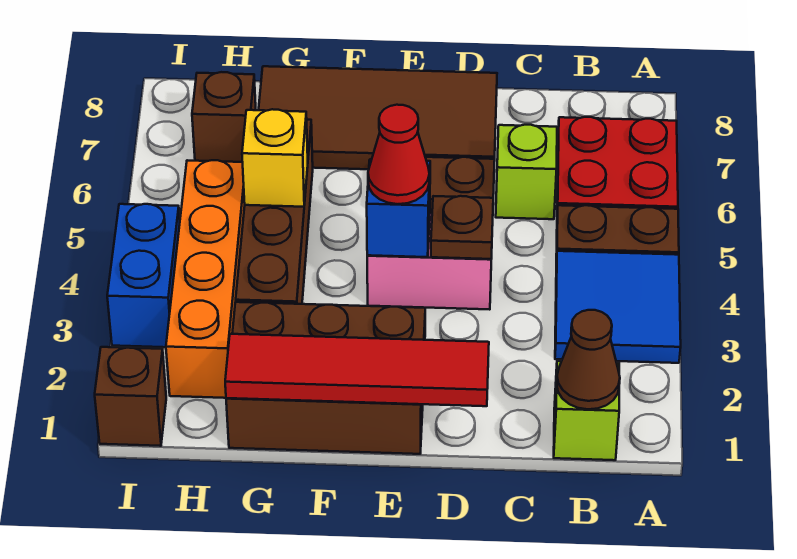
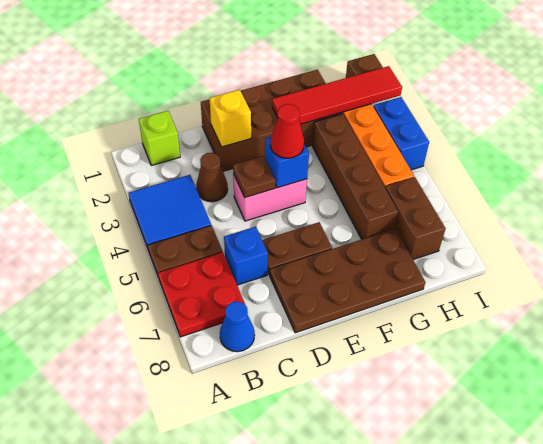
brown cone B1 level 2 -> brown cone C3 level 1
none -> blue cone B8 level 1
lime brick C6 level 1 -> blue brick C6 level 1
red tile D1:G1 level 2 -> red tile F2:I2 level 2
brown tile D7:G8 level 1 -> brown plate D7:G8 level 1
brown brick E1:G2 level 1 -> brown brick D1:G2 level 1
yellow brick G5 level 2 -> yellow brick D2 level 2
brown brick H7 level 1 -> brown brick H6:H7 level 1

